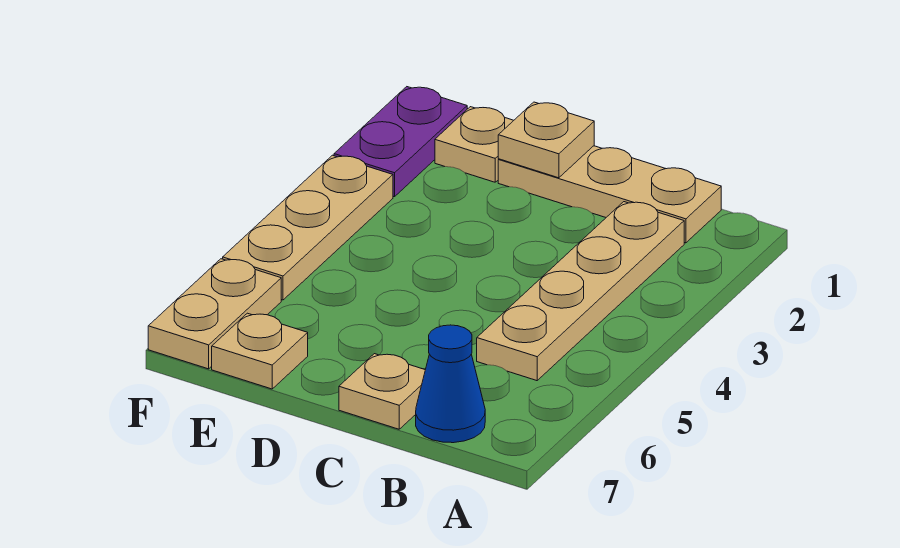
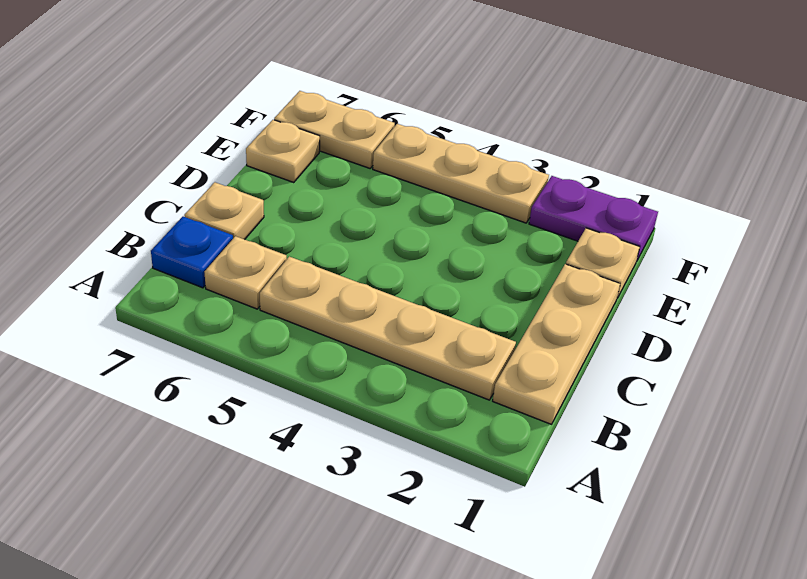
blue cone B7 level 1 -> blue plate B7 level 1
tan plate D1 level 2 -> tan plate B6 level 1

